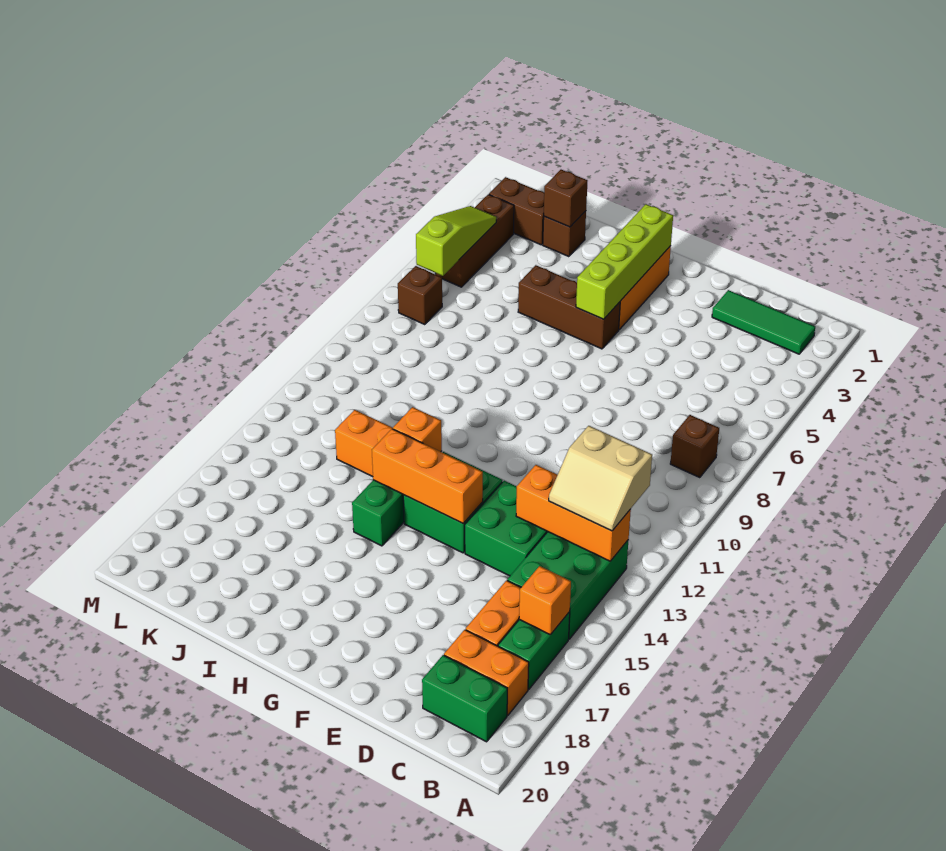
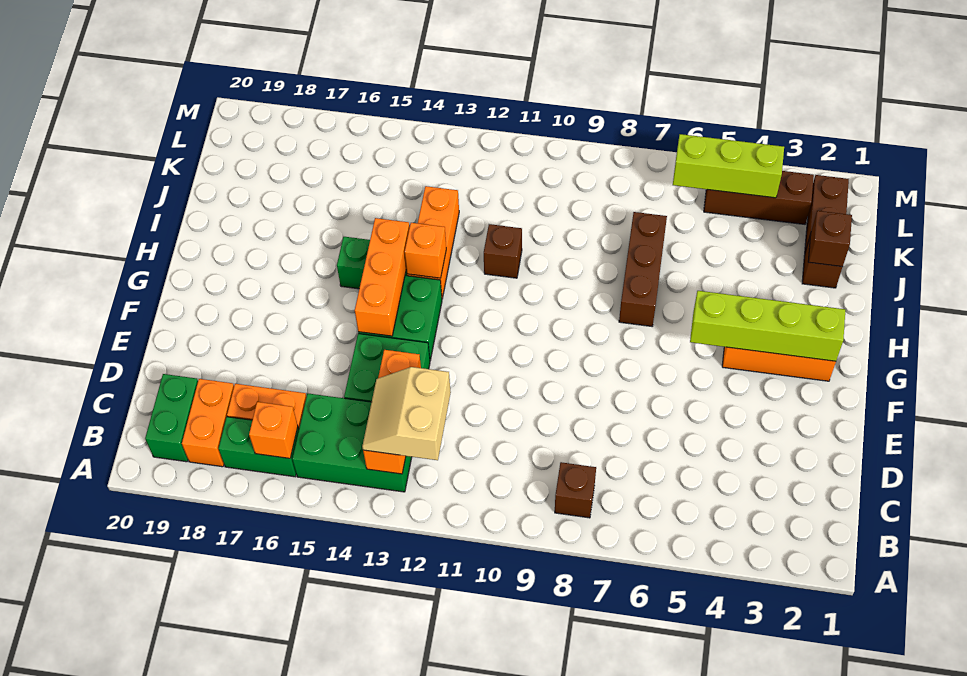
green tile B2:D2 level 1 -> none
brown brick G5:I5 level 1 -> brown brick H7:J7 level 1
lime slope L4:L6 level 2 top 6 -> lime brick L4:L6 level 2
brown brick L7 level 1 -> brown brick I11 level 1

